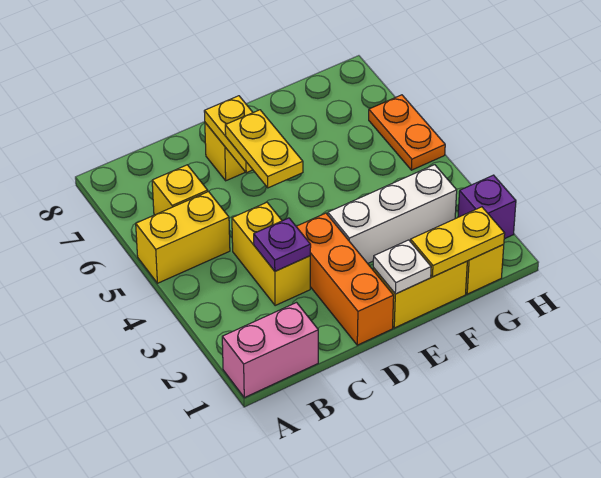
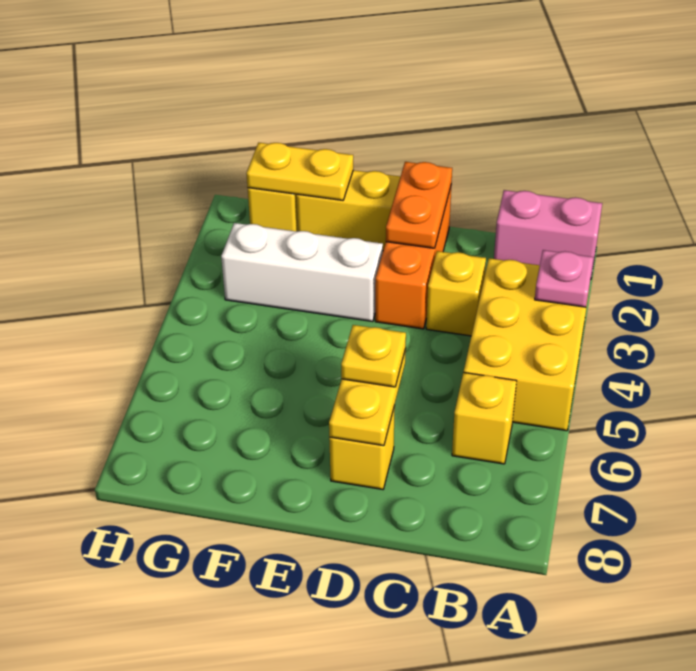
none -> pink plate A3 level 2
yellow brick A5:B5 level 1 -> yellow brick A3:B5 level 1
yellow brick C3:C4 level 1 -> yellow brick C3 level 1
purple plate C3 level 2 -> none
yellow plate D5:D6 level 3 -> yellow plate D6 level 3
white plate E1 level 2 -> none
purple brick H2 level 1 -> none
orange plate H5:H6 level 1 -> orange plate D1:D2 level 2

